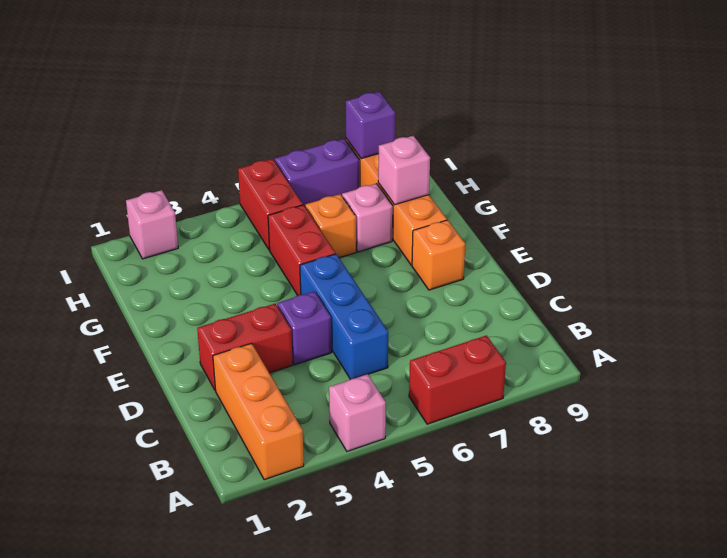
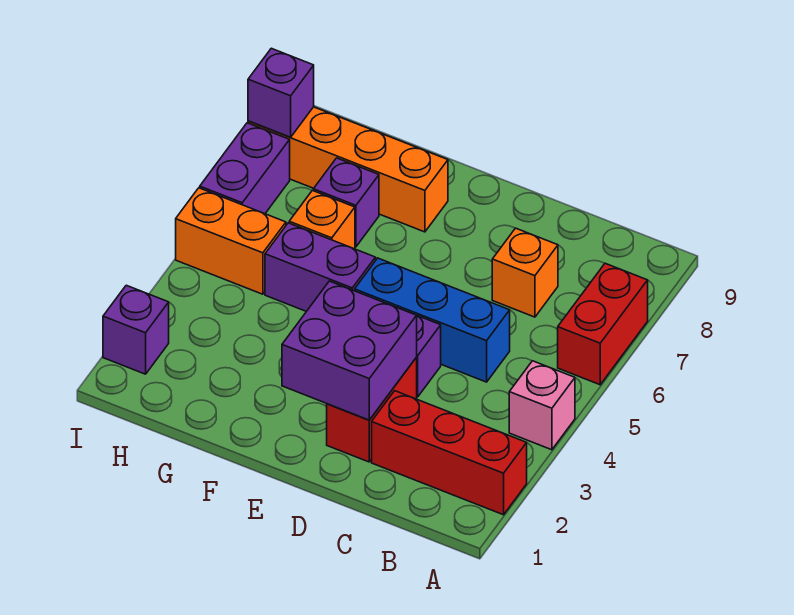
orange brick A2:C2 level 1 -> red brick A2:C2 level 1
none -> purple brick D2:E3 level 2
orange brick E8 level 1 -> orange brick C7 level 1
red brick F5:G5 level 1 -> purple brick F5:G5 level 1
pink brick G7 level 1 -> purple brick G7 level 1
pink brick G8 level 2 -> none
red brick H5:I5 level 1 -> orange brick H5:I5 level 1
pink brick I2 level 1 -> purple brick I2 level 1

